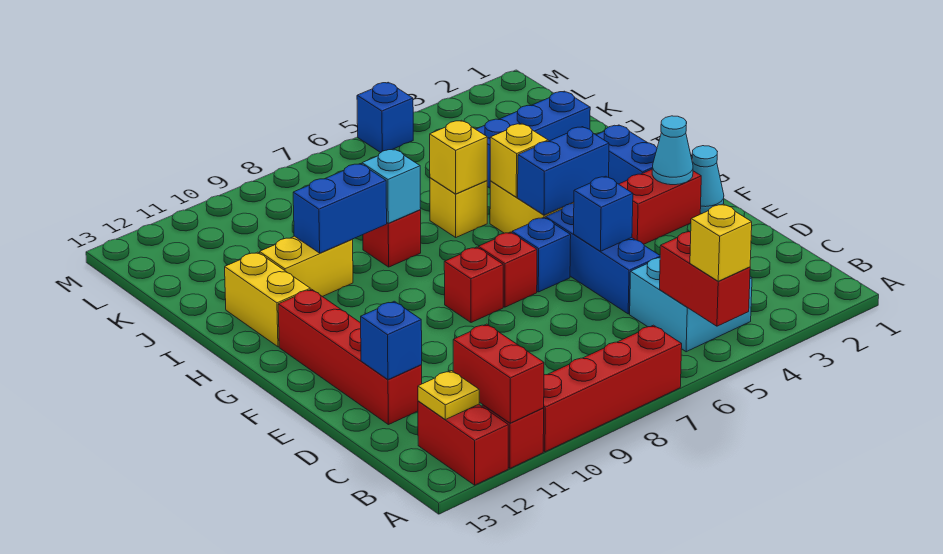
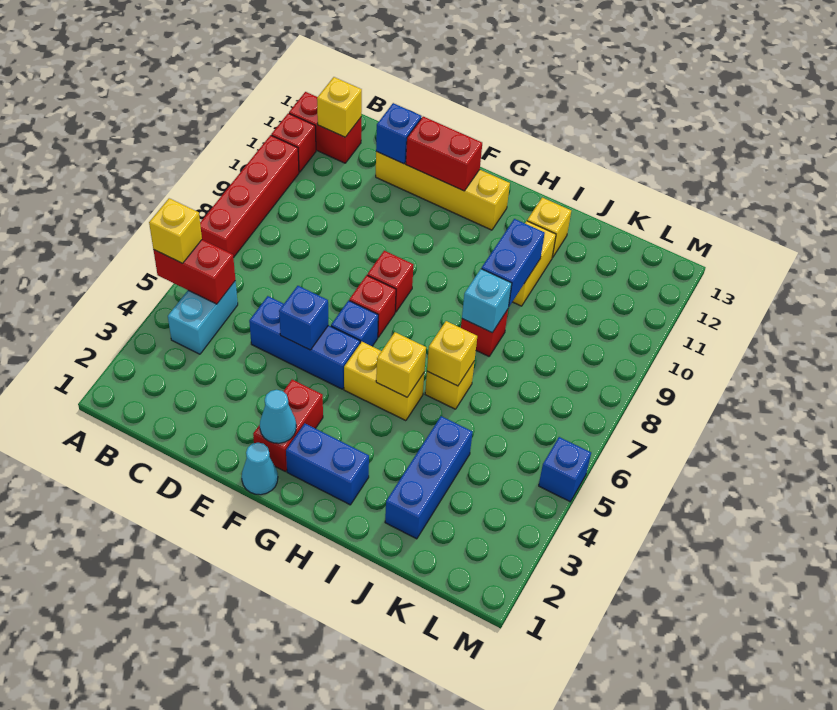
red brick A11:B11 level 2 -> red brick E12:F12 level 2
cyan brick B4:C5 level 1 -> cyan brick B4:B5 level 1
yellow plate B12 level 2 -> yellow brick B12 level 2
red brick D12:G12 level 1 -> yellow brick D12:G12 level 1
blue brick G4:G5 level 2 -> none
yellow brick H12:I12 level 1 -> yellow brick I12 level 1

